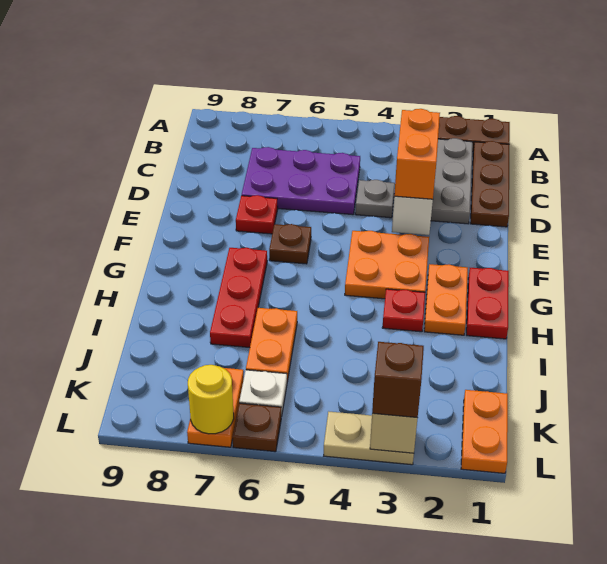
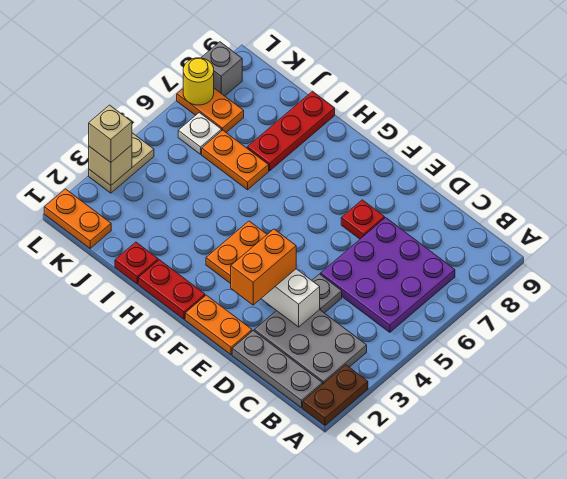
brown plate B1:D1 level 1 -> grey plate B1:D1 level 1
purple plate C5:D7 level 1 -> purple plate B5:D7 level 1
orange brick D3:E3 level 3 -> orange brick E2:E3 level 3
brown plate F6 level 1 -> none
orange plate G2:H2 level 1 -> orange plate E1:F1 level 1
red plate G7:I7 level 1 -> red plate I7:I9 level 1
red plate H3 level 1 -> red plate I1 level 1
brown brick L3 level 3 -> tan brick L3 level 3
brown plate L6 level 1 -> none
none -> grey brick L8 level 1

